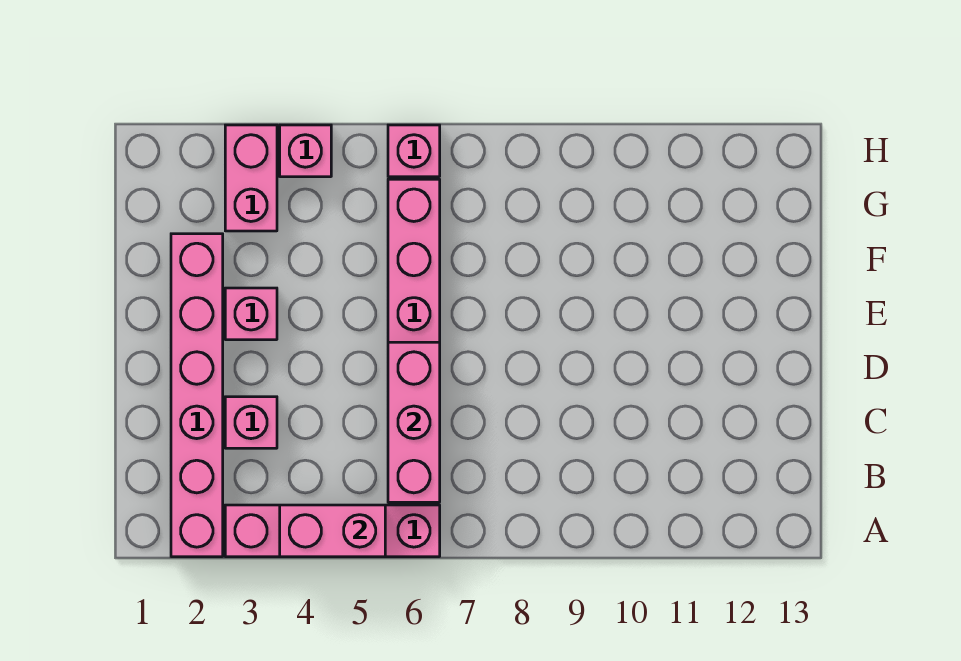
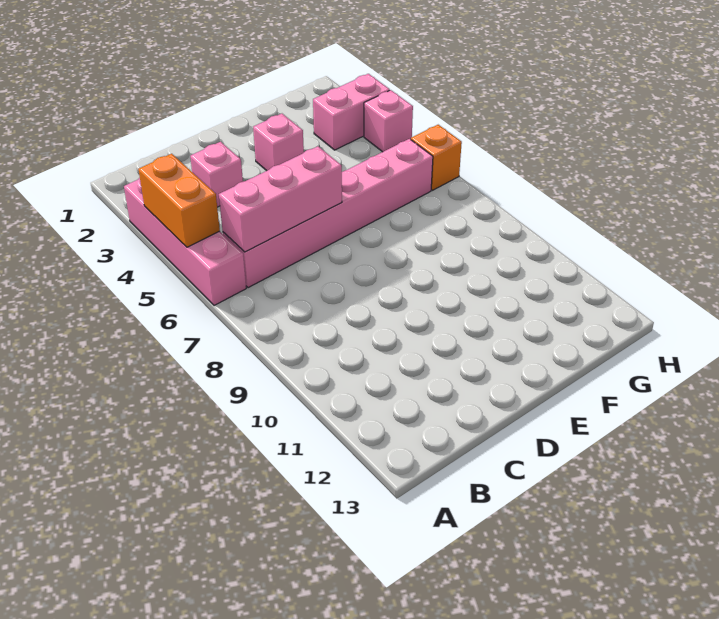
pink brick A2:F2 level 1 -> none
pink brick A4:A5 level 2 -> orange brick A4:A5 level 2
pink brick H6 level 1 -> orange brick H6 level 1

